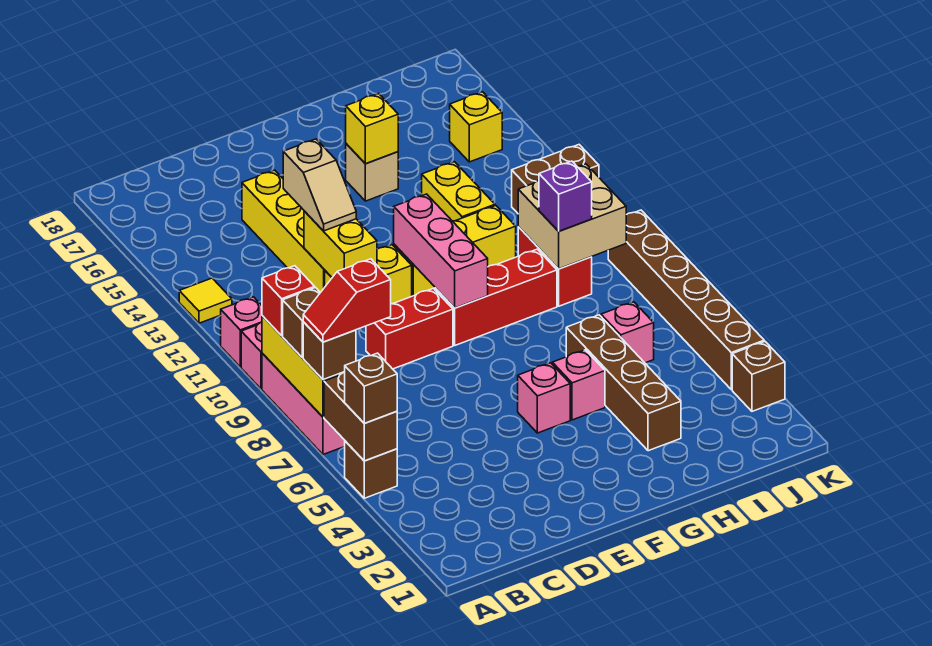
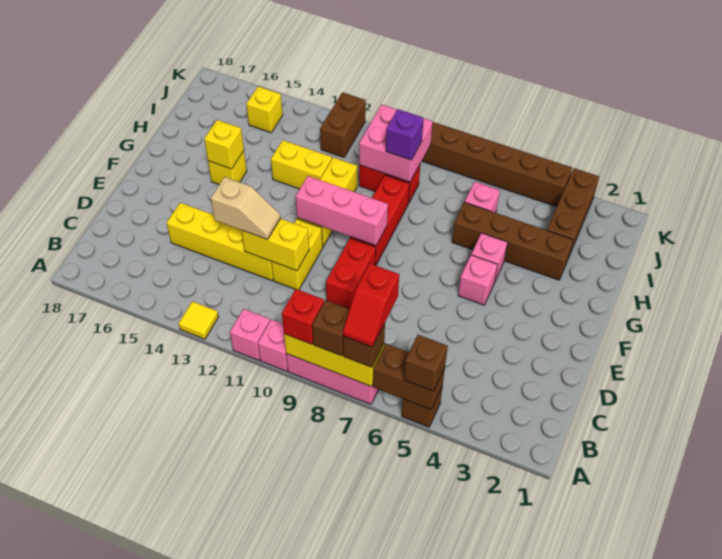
tan brick G15 level 1 -> yellow brick G15 level 1
tan brick I9:J10 level 2 -> pink brick I9:J10 level 2
brown brick K3 level 1 -> brown brick I3:K3 level 1

